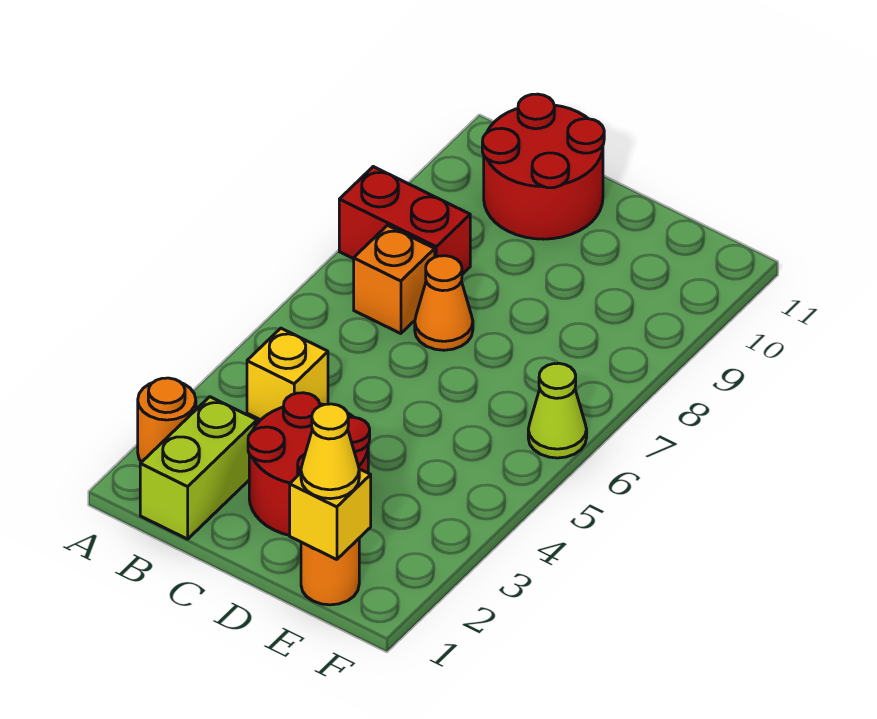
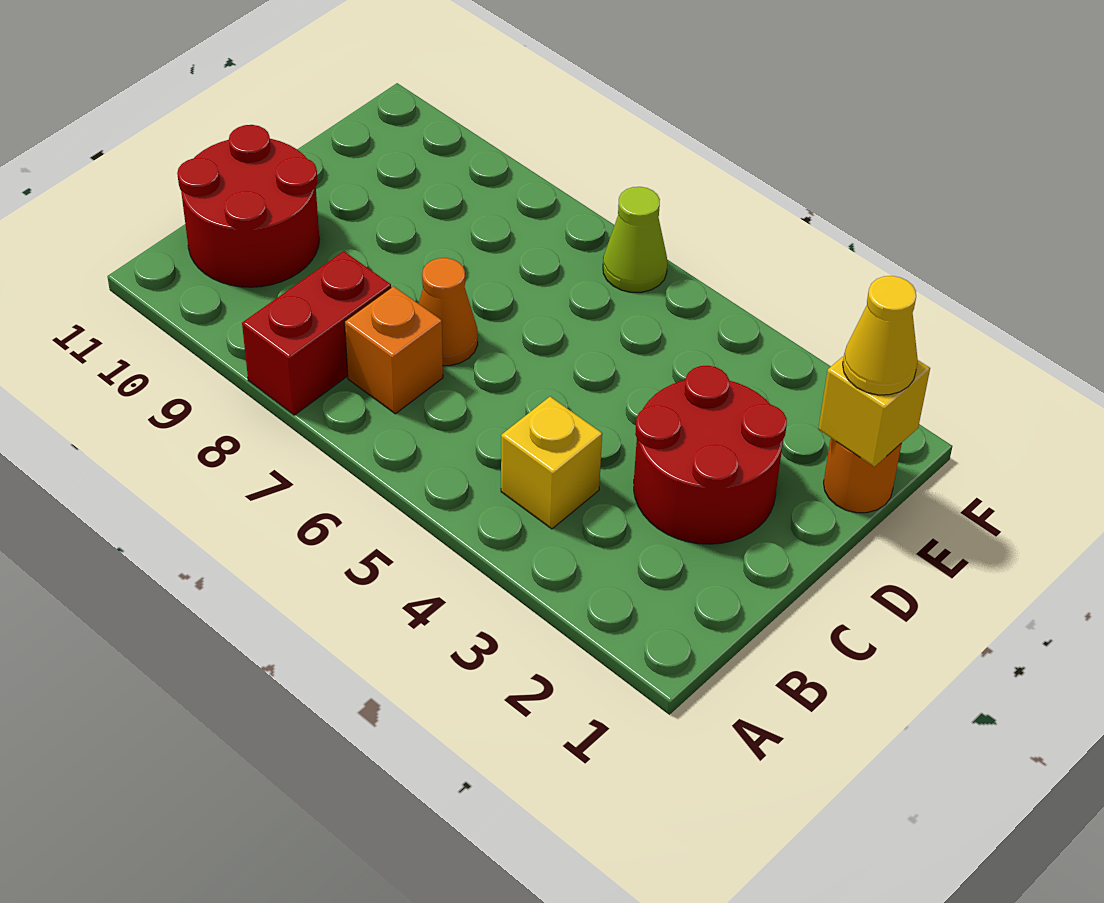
orange round brick A2 level 1 -> none
lime brick B1:B2 level 1 -> none

